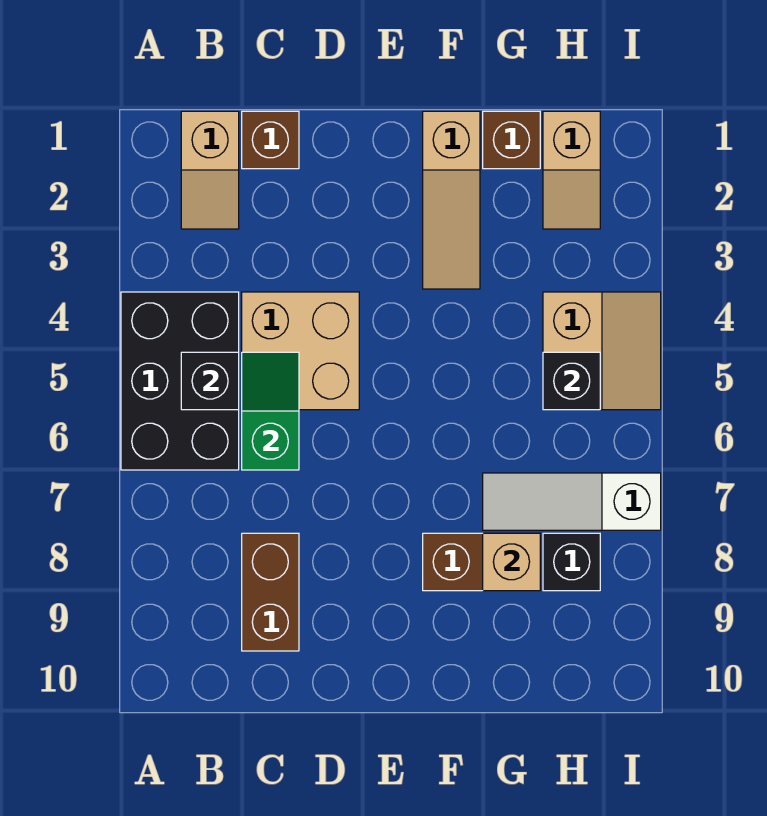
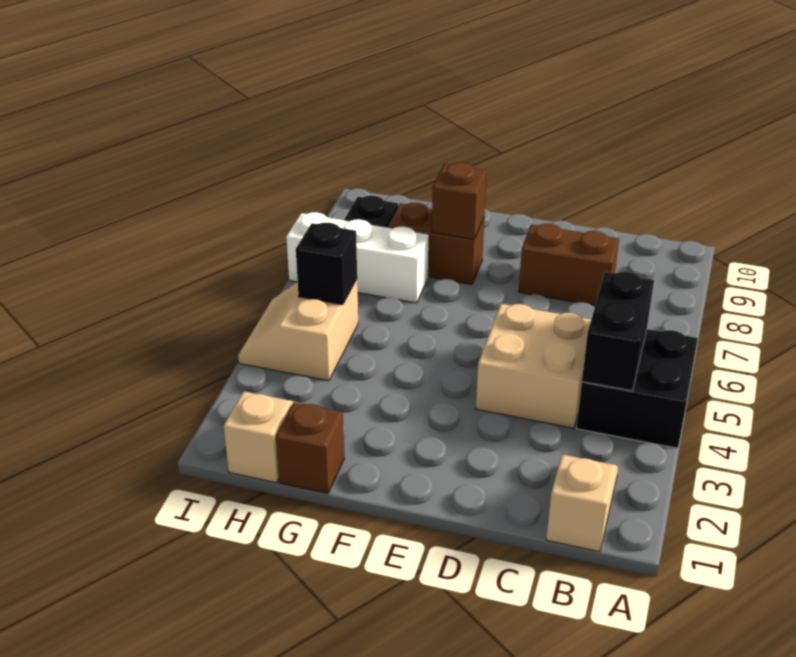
black brick A4:B6 level 1 -> black brick A4:B5 level 1
black brick B5 level 2 -> black brick B4:B5 level 2
brown brick C1 level 1 -> brown brick F8 level 2
green slope C5:C6 level 2 top 6 -> none
brown brick C8:C9 level 1 -> brown brick C8:D8 level 1
tan slope F1:F3 level 1 top 1 -> none
white slope G7:I7 level 1 top I -> white brick G7:I7 level 1
tan brick G8 level 2 -> none

